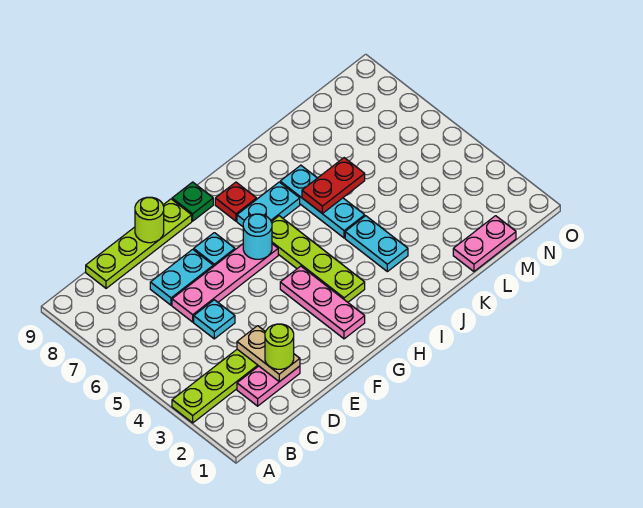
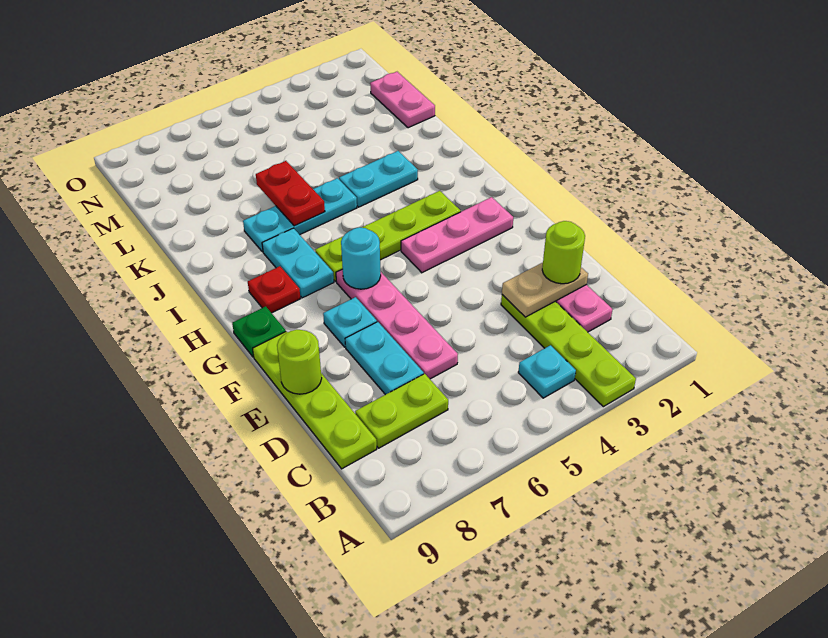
none -> lime plate C7:C8 level 1
cyan plate D5 level 1 -> cyan plate B4 level 1

